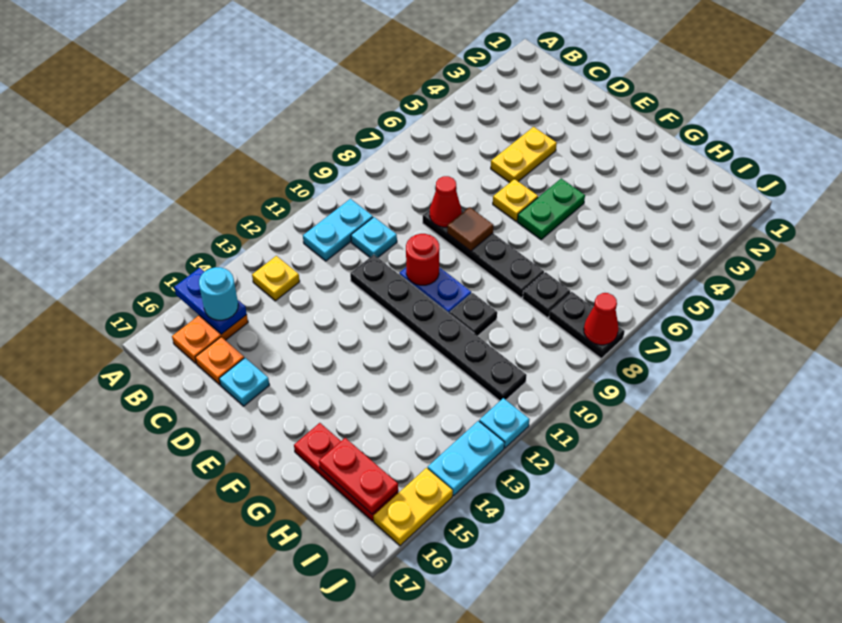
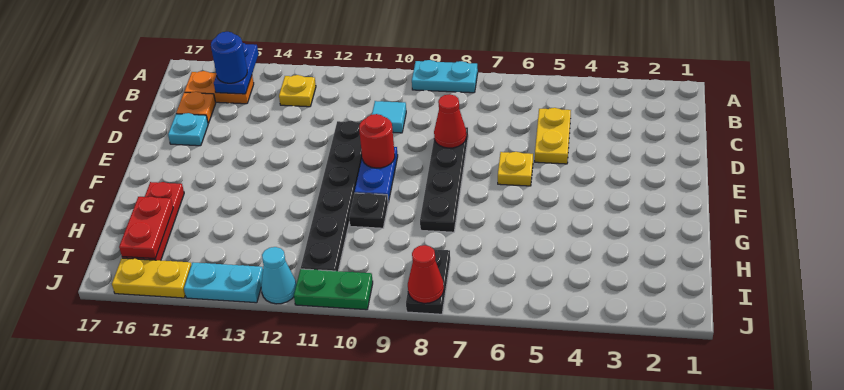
cyan plate B10:B11 level 1 -> cyan plate A8:A9 level 1
cyan round brick B15 level 3 -> blue round brick B15 level 3
cyan plate C10 level 1 -> cyan tile C10 level 1
yellow plate D4:D5 level 1 -> yellow plate C5:D5 level 1
brown tile E8 level 2 -> none
green plate F5:F6 level 1 -> green plate J10:J11 level 1
black plate H8 level 1 -> none
cyan plate J12 level 1 -> cyan cone J12 level 1

